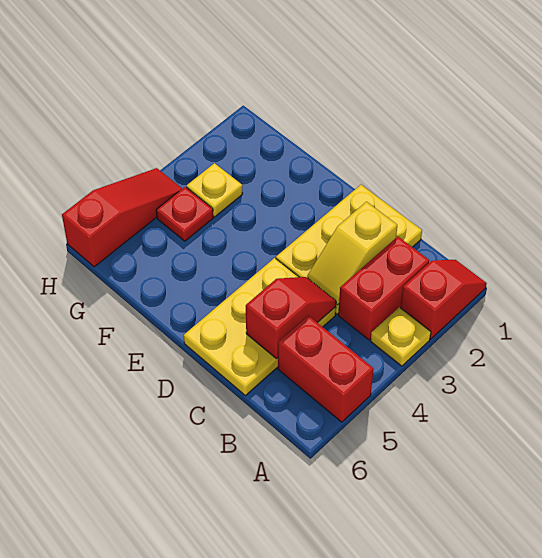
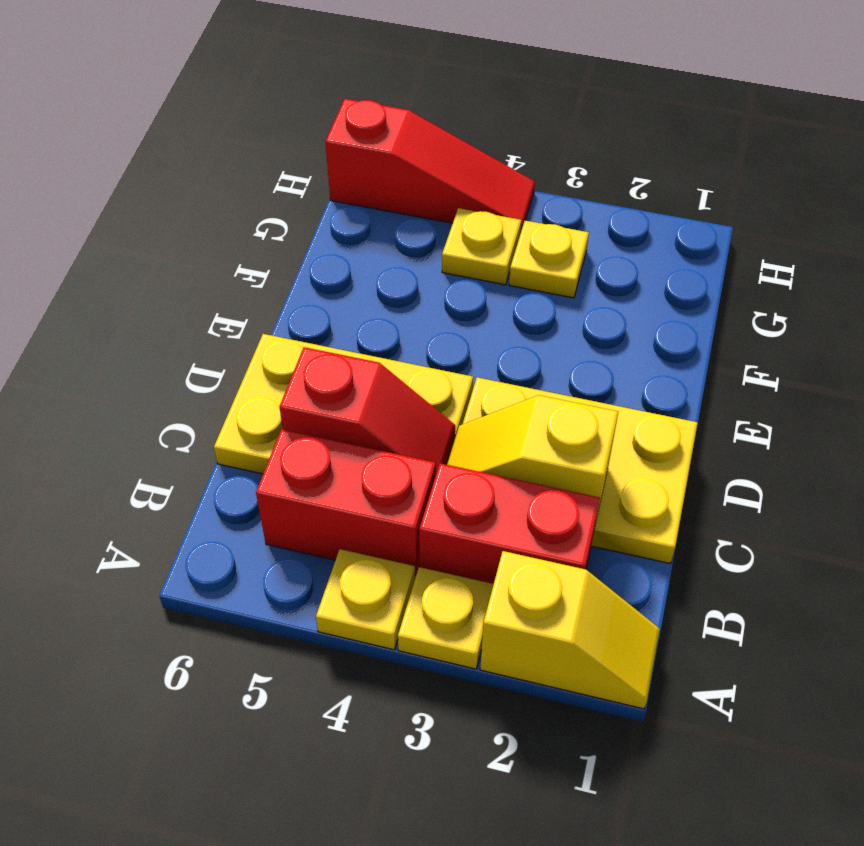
red slope A1:A2 level 1 top 2 -> yellow slope A1:A2 level 1 top 2
none -> yellow plate A4 level 1
red brick A5:B5 level 1 -> red brick B4:B5 level 1
red plate G4 level 1 -> yellow plate G4 level 1

